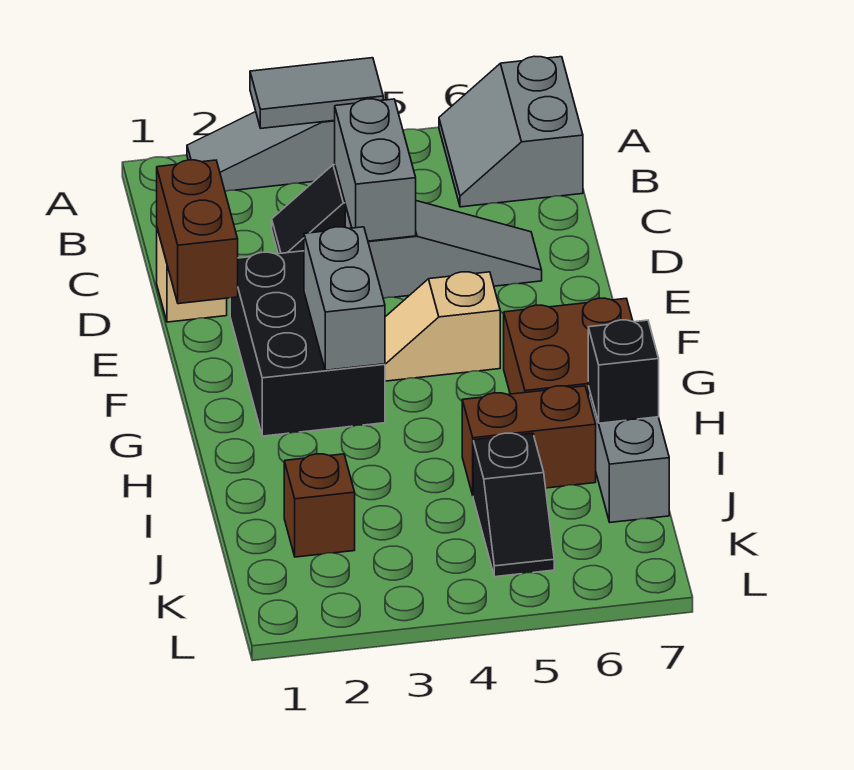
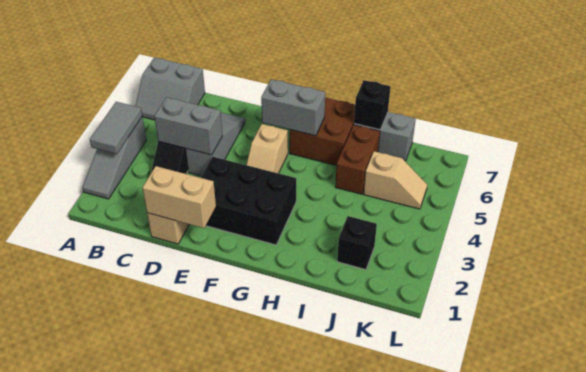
brown brick D1:E1 level 2 -> tan brick D1:E1 level 2
grey brick F3:G3 level 2 -> grey brick F6:G6 level 2
brown brick J2 level 1 -> black brick J2 level 1
black slope J5:K5 level 1 top J -> tan slope J5:K5 level 1 top J

